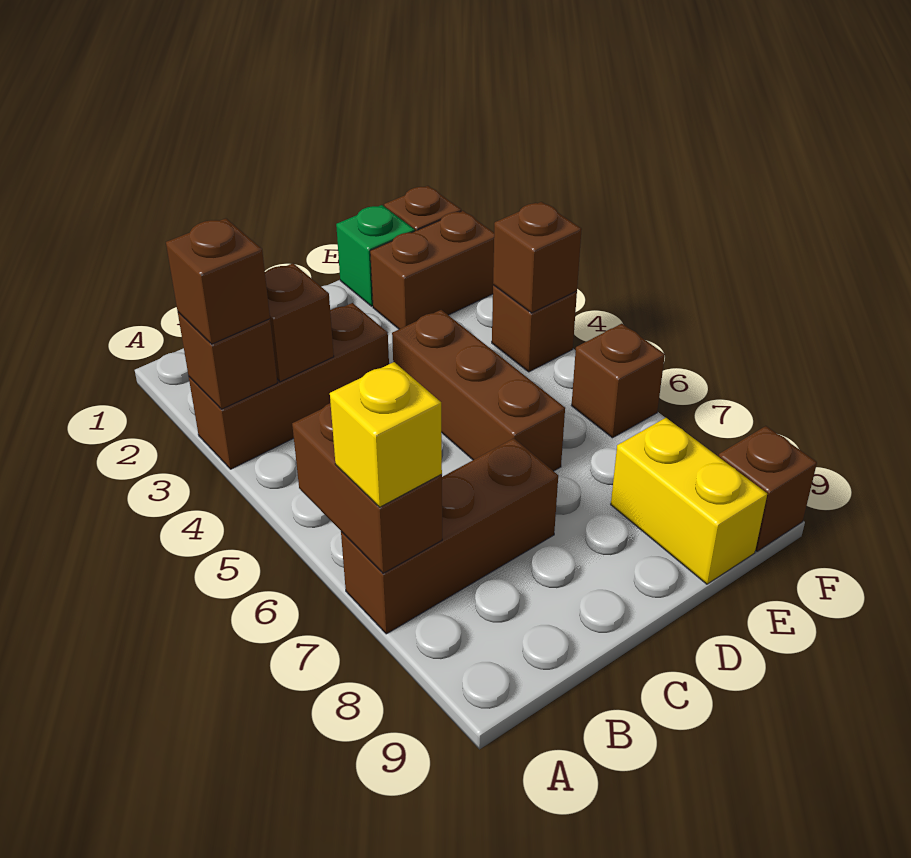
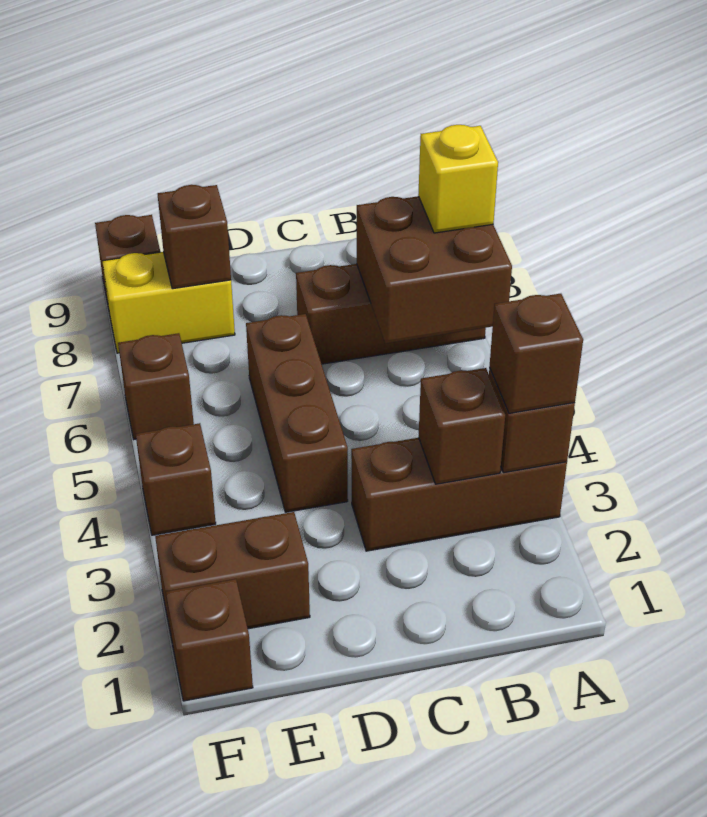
brown brick A6:A7 level 2 -> brown brick A6:B7 level 2
green brick E1 level 1 -> none
yellow brick E8:E9 level 1 -> yellow brick E8:F8 level 1
brown brick F4 level 2 -> brown brick E8 level 2

